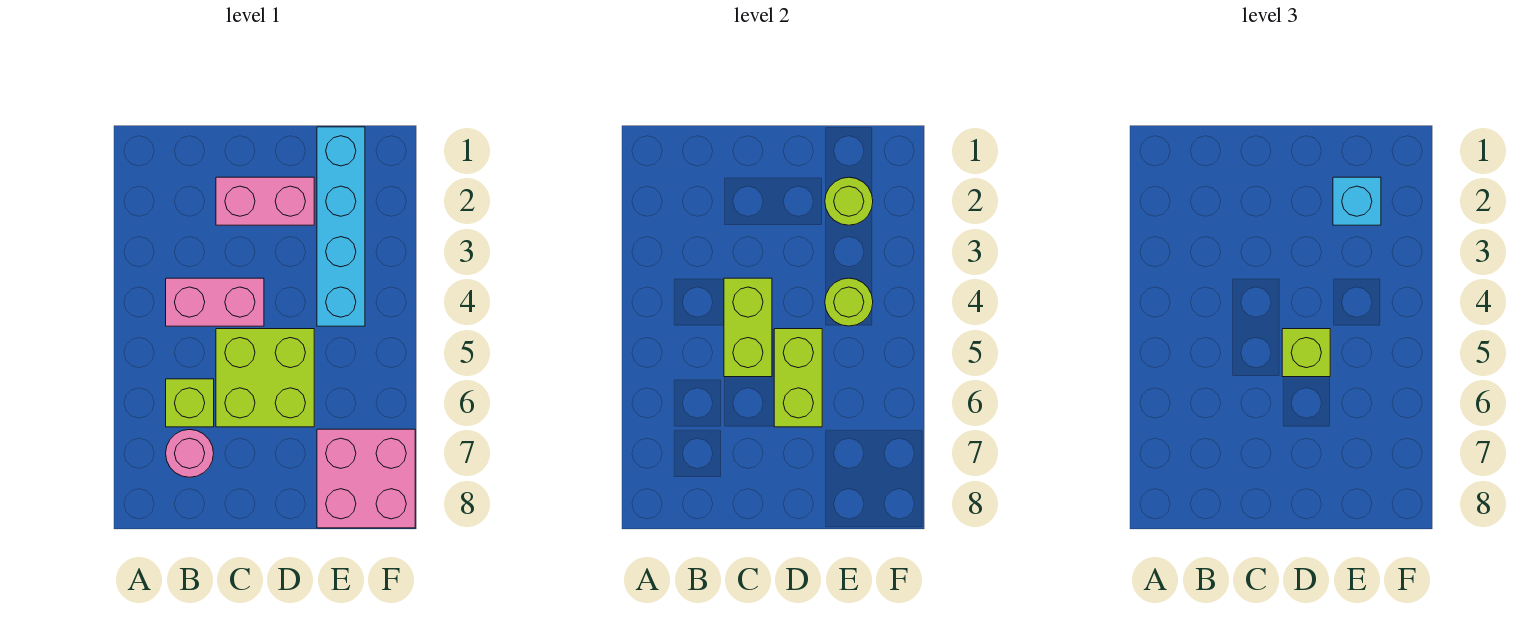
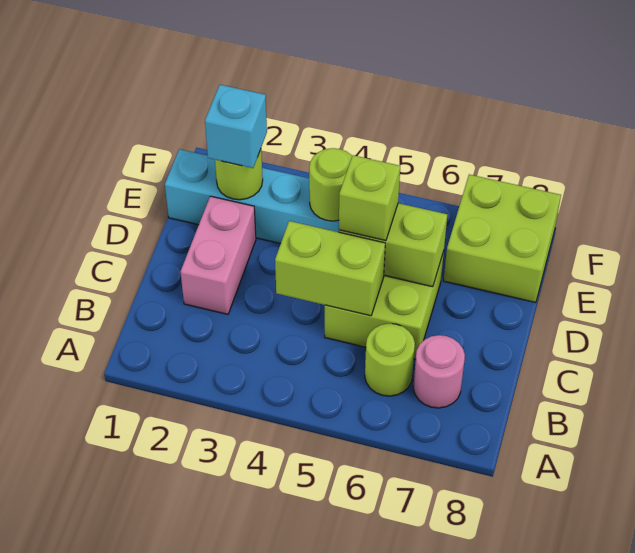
pink brick B4:C4 level 1 -> none
lime brick B6 level 1 -> lime round brick B6 level 1
pink brick E7:F8 level 1 -> lime brick E7:F8 level 1

